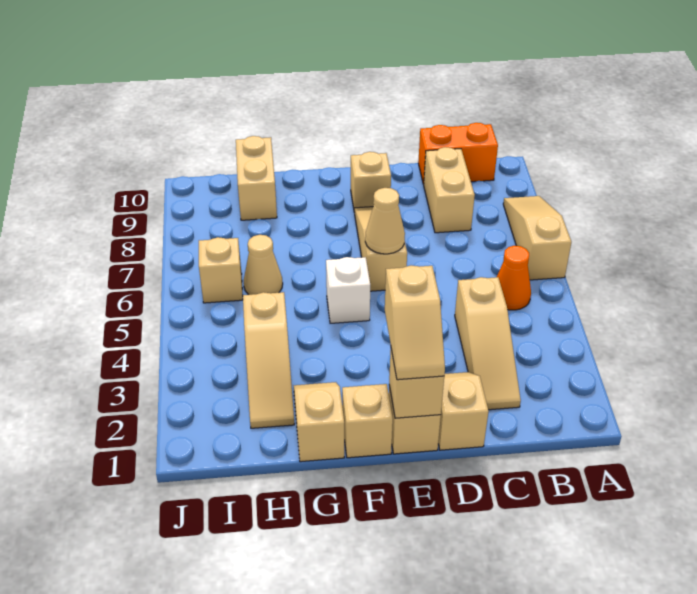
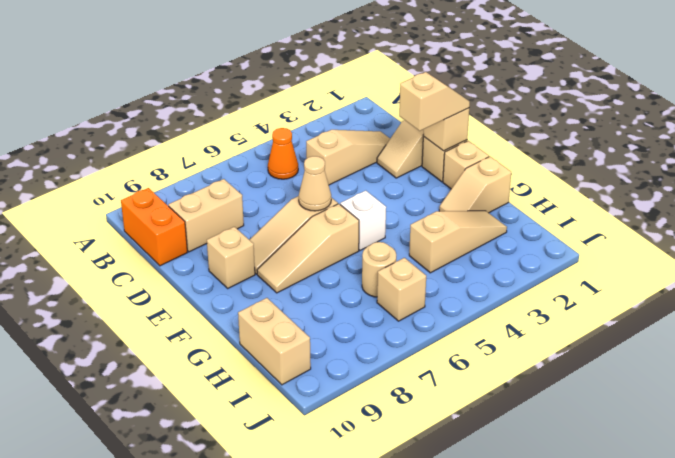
tan slope A6:A8 level 1 top 6 -> tan slope F6:F8 level 1 top 6
tan cone H6 level 1 -> tan round brick H6 level 1
tan brick H9:H10 level 1 -> tan brick H10:I10 level 1

